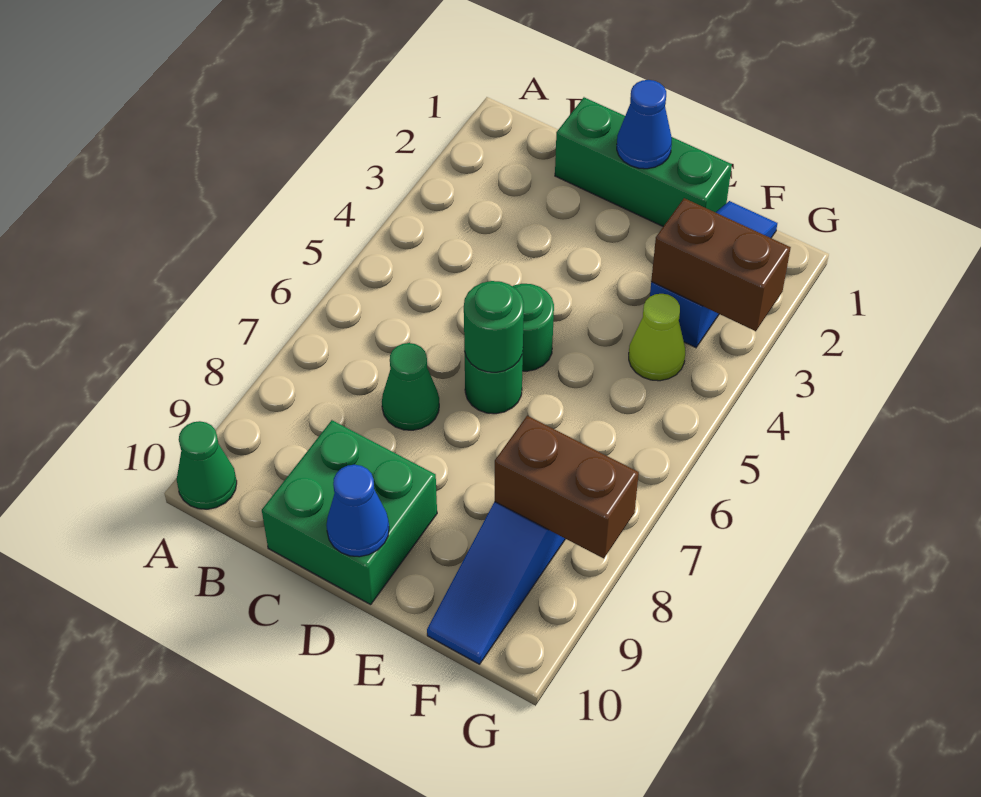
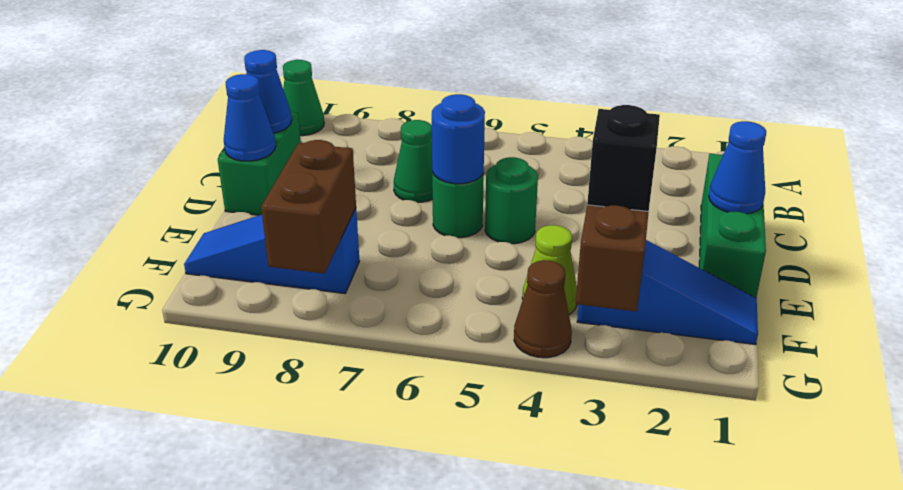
green brick C9:D10 level 1 -> green brick C10:D10 level 1
none -> blue cone C10 level 2
green round brick D6 level 2 -> blue round brick D6 level 2
none -> black brick F3 level 3
none -> brown cone G4 level 1

